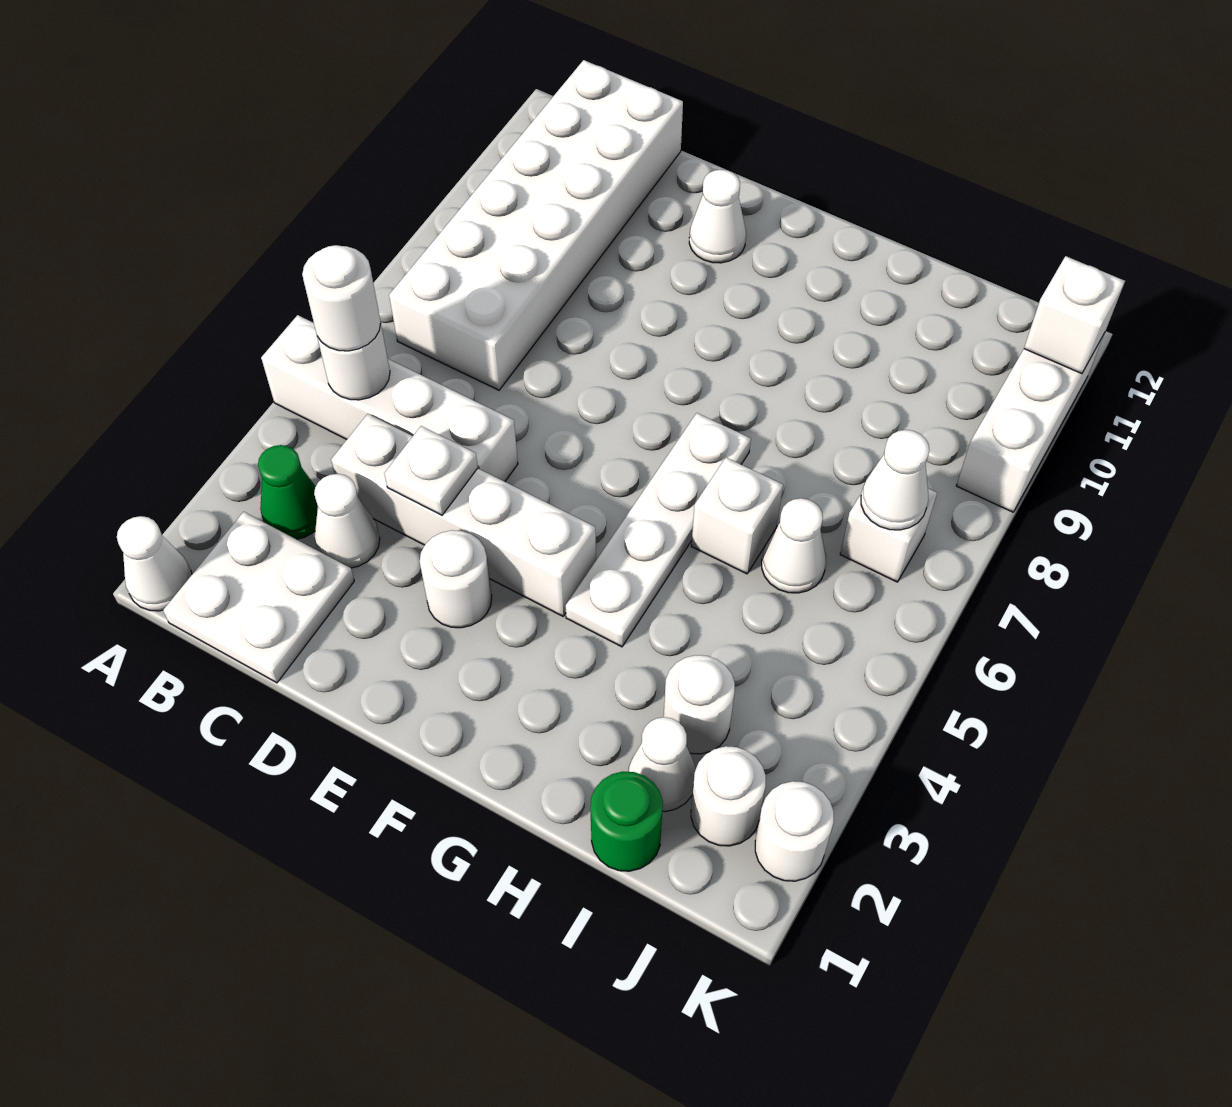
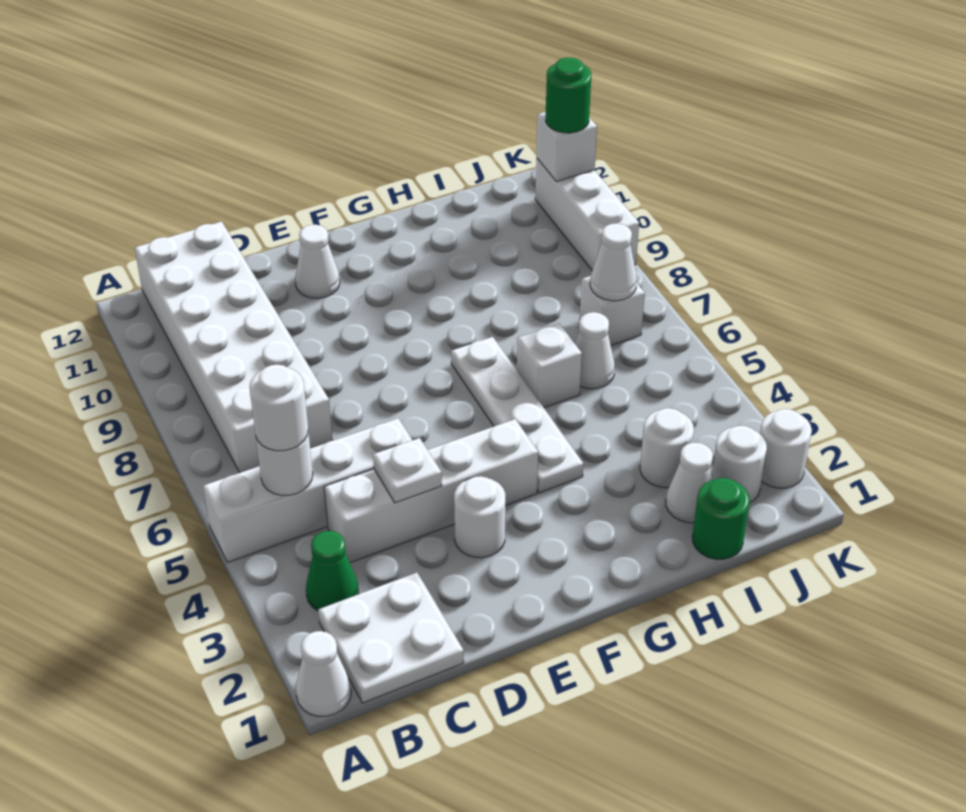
white cone C3 level 1 -> none
none -> green round brick K11 level 3

